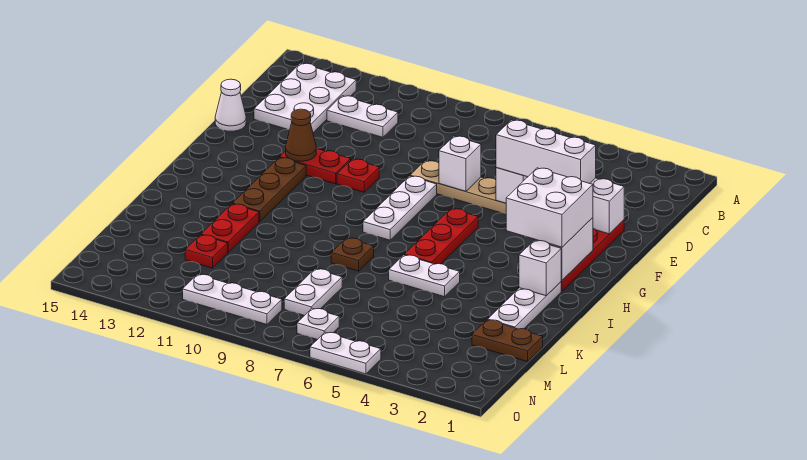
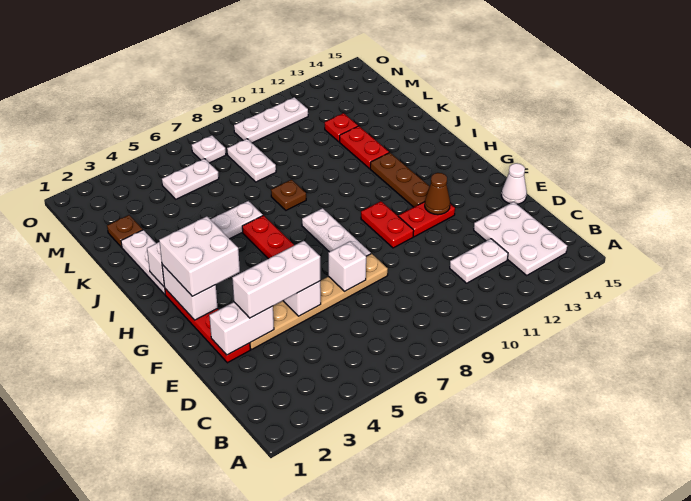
red plate F10 level 1 -> red plate F10:G10 level 1
brown plate L1:L2 level 1 -> brown plate L2 level 1
white plate O5:O6 level 1 -> white plate M5:M6 level 1

